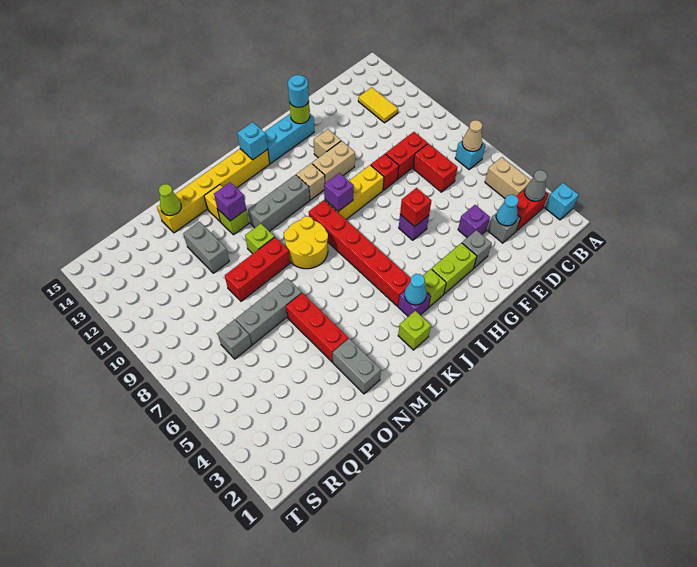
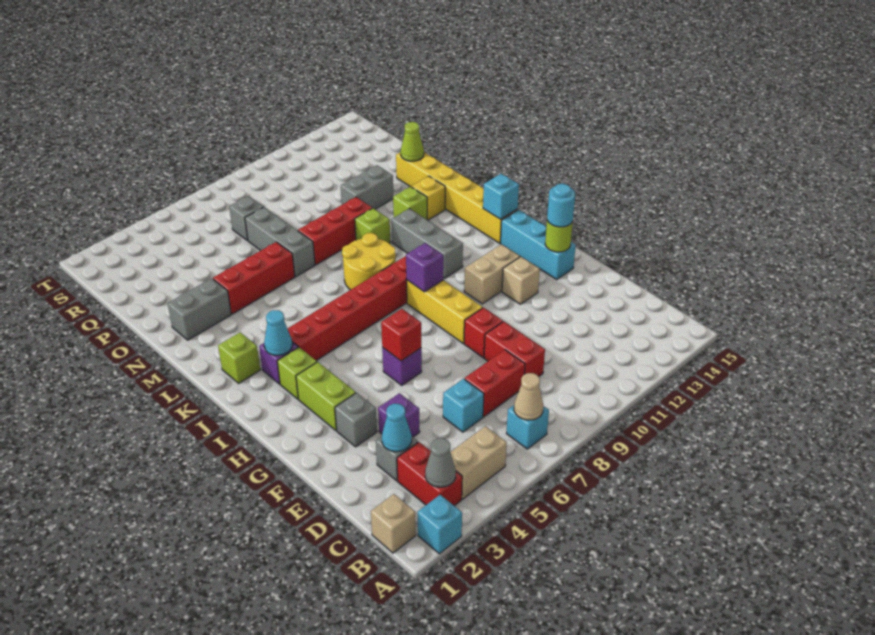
yellow tile C12:C13 level 1 -> none
none -> cyan brick D6 level 1
tan brick G11:H11 level 1 -> tan brick H11:H12 level 1
tan brick I11 level 1 -> tan brick B1 level 1
red brick M9:O9 level 1 -> red brick N8:N10 level 1
purple brick M12 level 2 -> none

